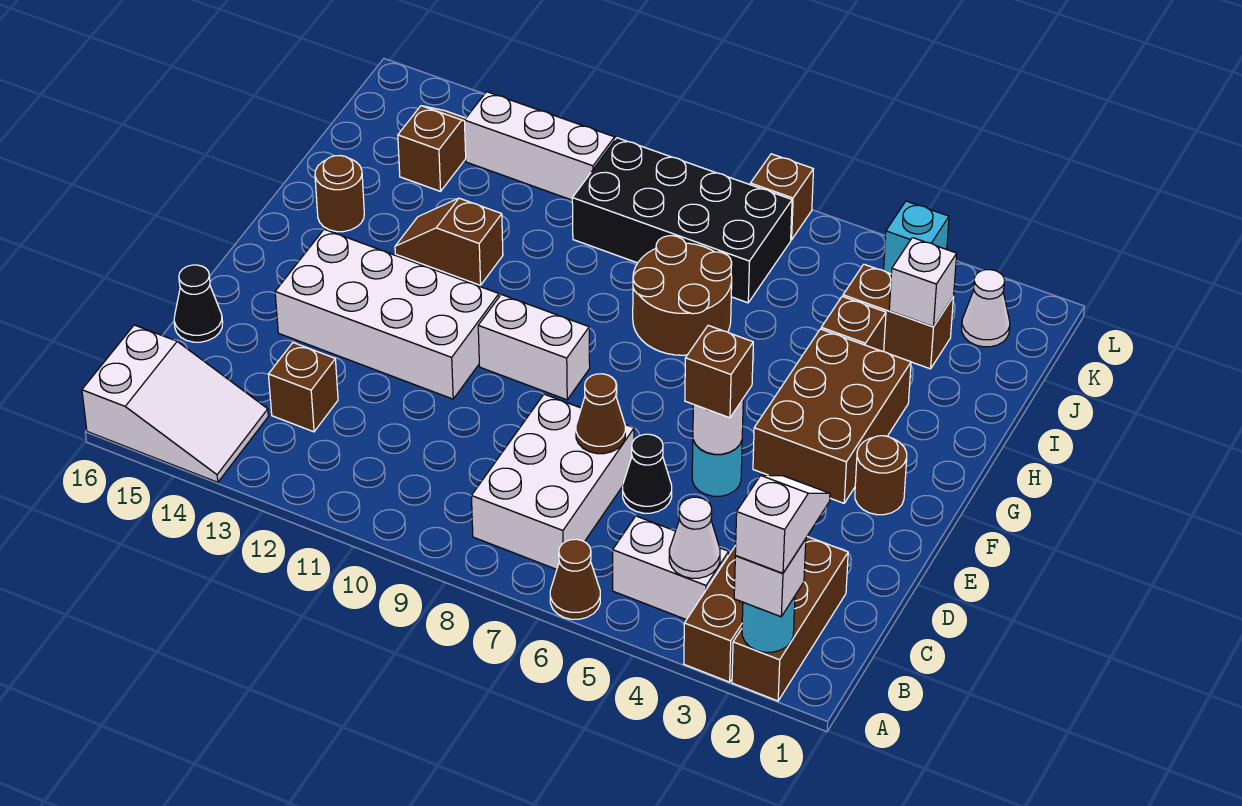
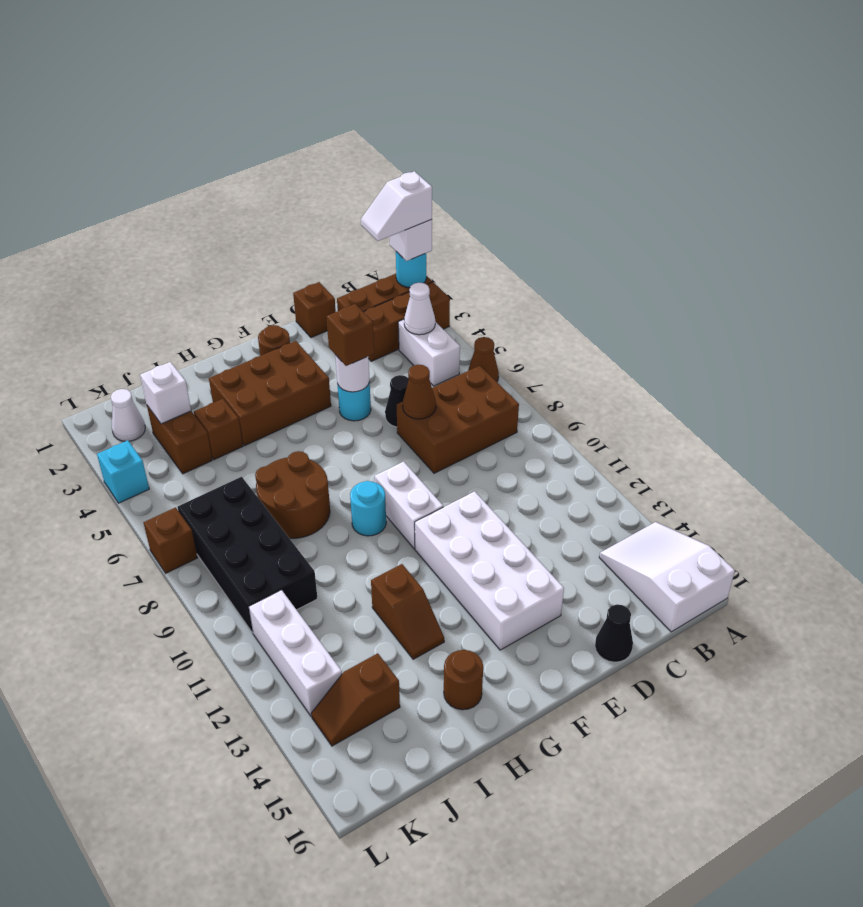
white brick B7:D8 level 1 -> brown brick B7:D8 level 1
brown brick C13 level 1 -> brown brick D1 level 1
none -> cyan round brick G9 level 1

